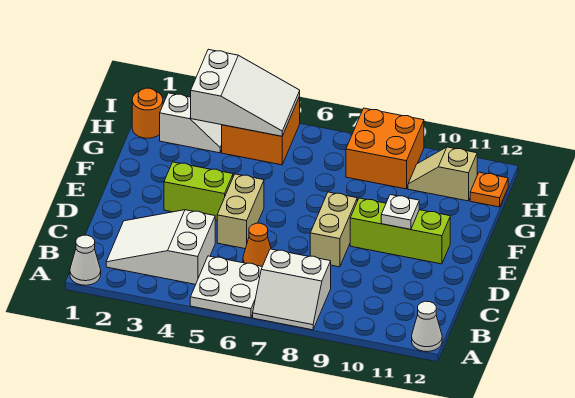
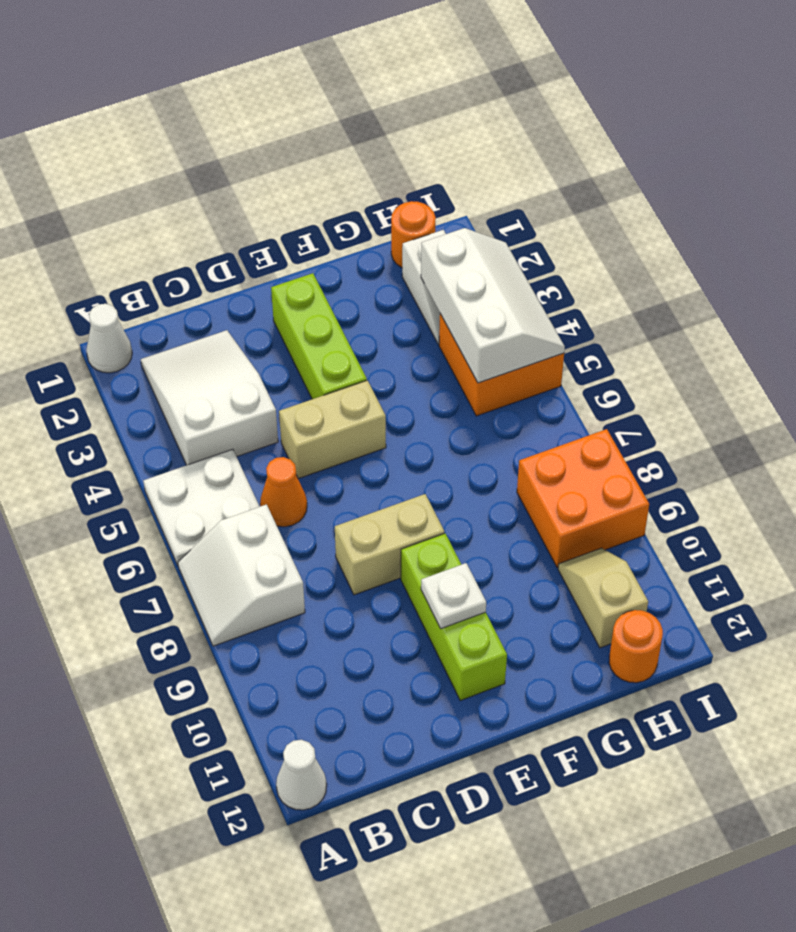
lime brick E3:E4 level 1 -> lime brick E2:E4 level 1
white slope H3:I5 level 2 top 3 -> white slope H3:I5 level 2 top H
orange plate H12 level 1 -> orange round brick H12 level 1

